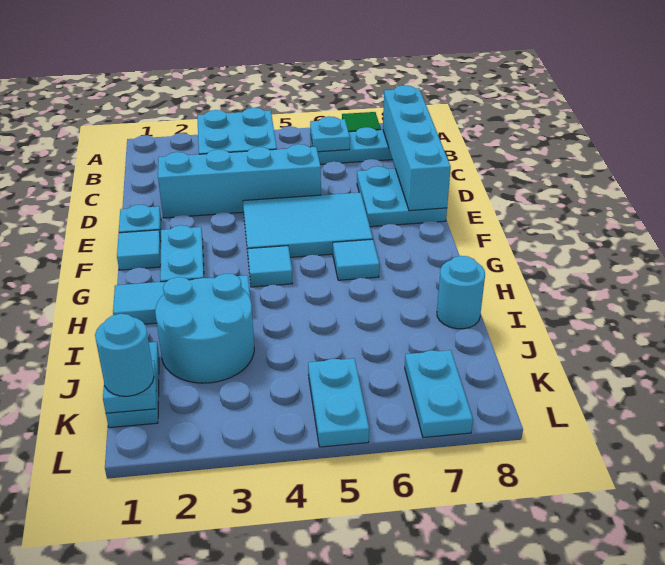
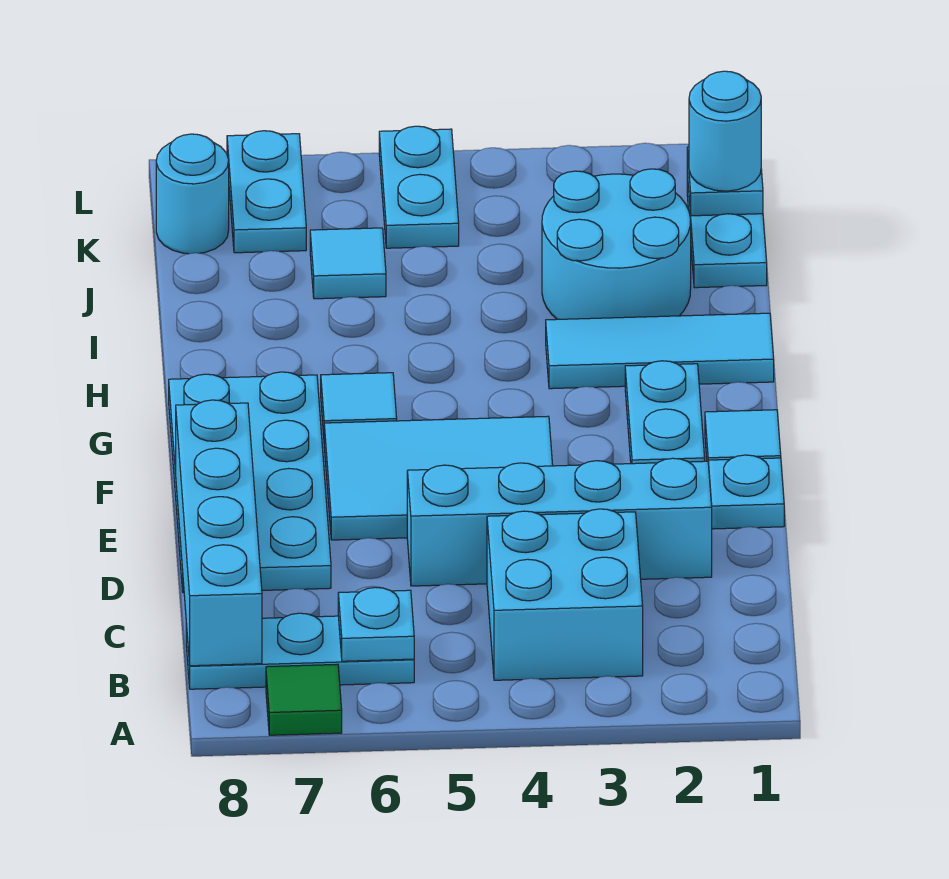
cyan plate D7:E8 level 1 -> cyan plate D7:G8 level 1
cyan tile G4 level 1 -> cyan tile J6 level 1
cyan round brick I8 level 1 -> cyan round brick K8 level 1

